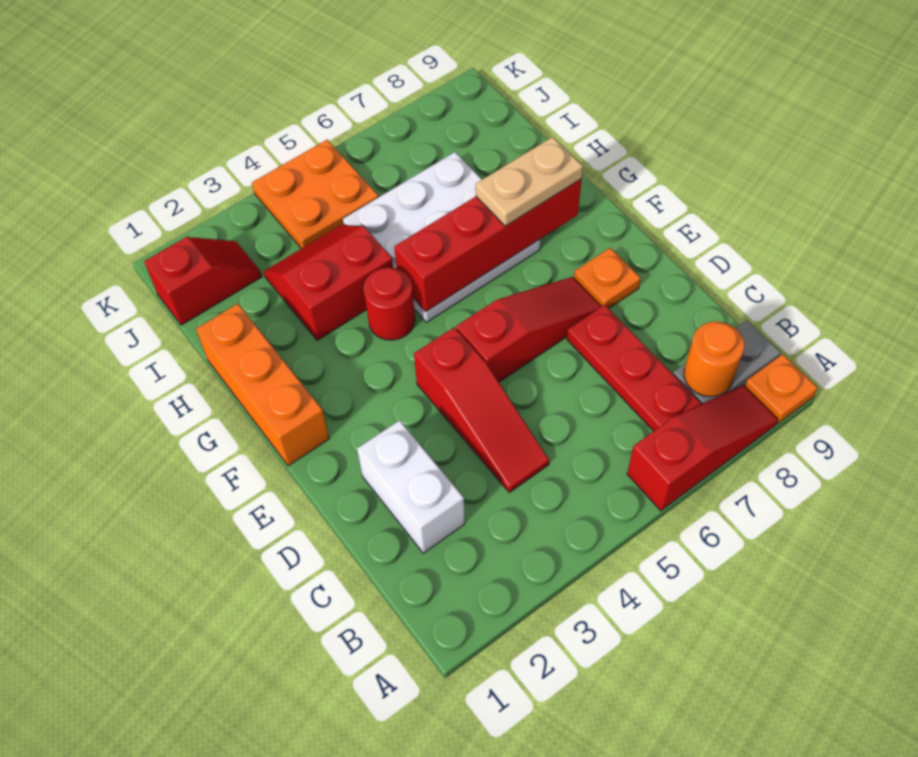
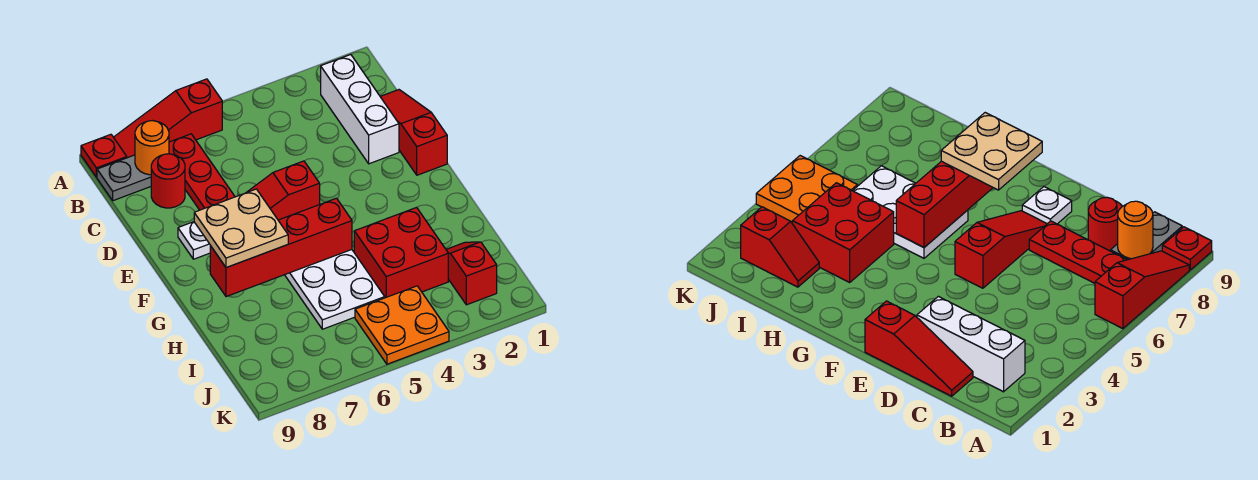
orange plate A9 level 1 -> red plate A9 level 1
white brick C2:D2 level 1 -> white brick B2:D2 level 1
red slope C4:E4 level 1 top E -> red slope C1:E1 level 1 top E
orange plate E8 level 1 -> white plate E8 level 1
orange brick F1:H1 level 1 -> none
red round brick G4 level 1 -> red round brick C8 level 1
white plate G5:I7 level 1 -> white plate G5:I6 level 1
tan plate G7:G8 level 3 -> tan plate F7:G8 level 3
red slope H3:I4 level 1 top H -> red brick H3:I4 level 1
red slope J1:J2 level 1 top 1 -> red slope I2:J2 level 1 top J

